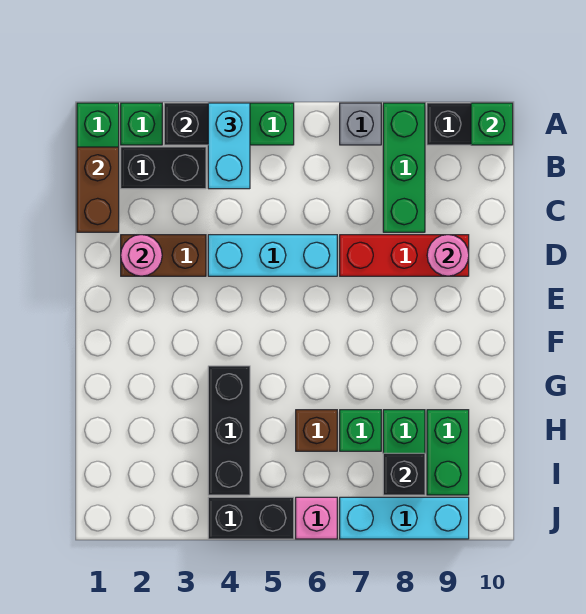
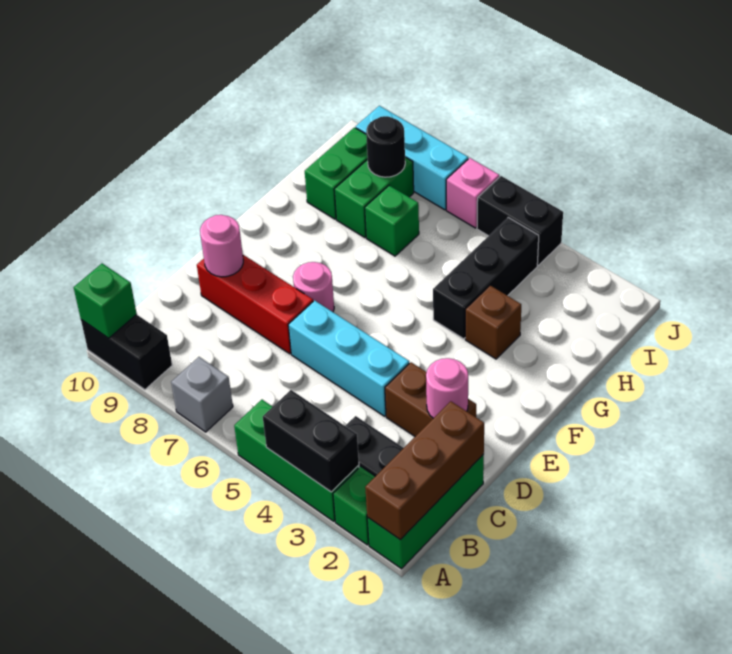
cyan brick A4:B4 level 3 -> none
green brick A8:C8 level 1 -> none
brown brick B1:C1 level 2 -> brown brick A1:C1 level 2
none -> pink round brick E7 level 1
brown brick H6 level 1 -> brown brick G3 level 1
black brick I8 level 2 -> black round brick I8 level 2

